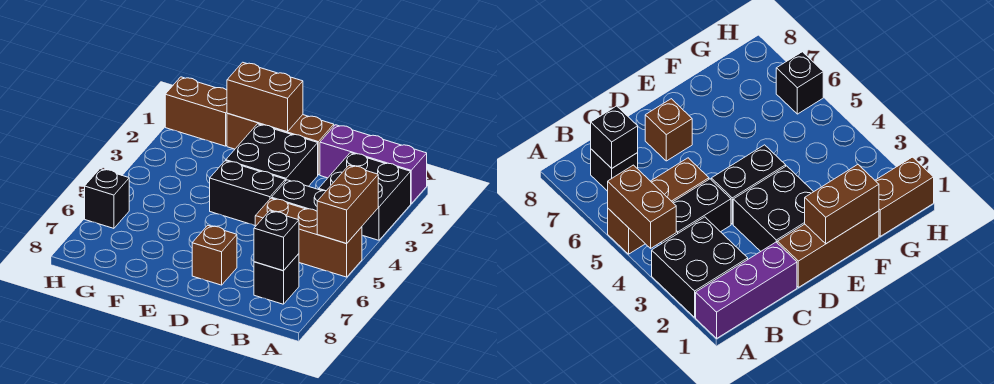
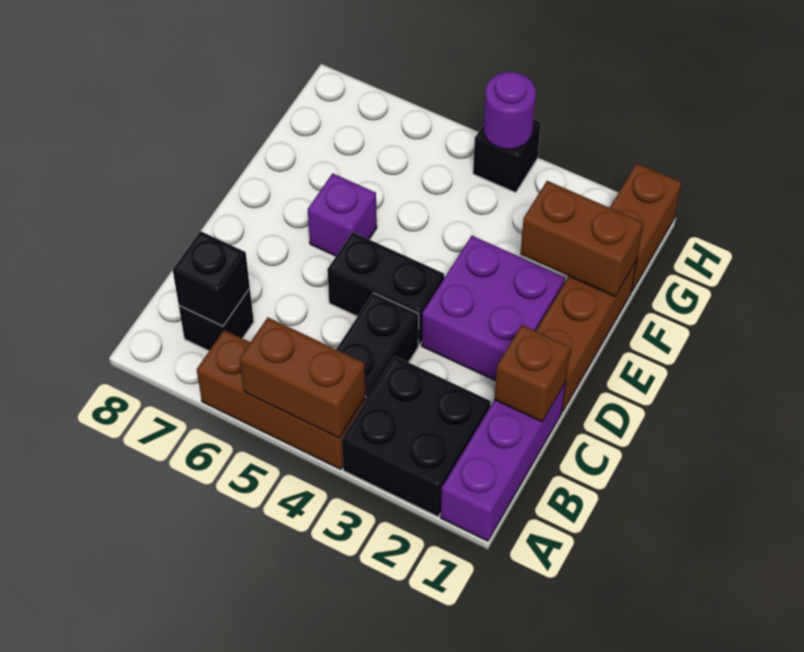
brown brick A5:C5 level 1 -> brown brick A4:A6 level 1
black brick D2:E3 level 1 -> purple brick D2:E3 level 1
black brick D4:E4 level 1 -> black brick D4:D5 level 1
brown brick D7 level 1 -> brown brick C1 level 2
brown brick E1:F1 level 2 -> brown brick F1:F2 level 2
none -> purple brick E6 level 1
none -> purple round brick H4 level 2
black brick H6 level 1 -> black brick H4 level 1

